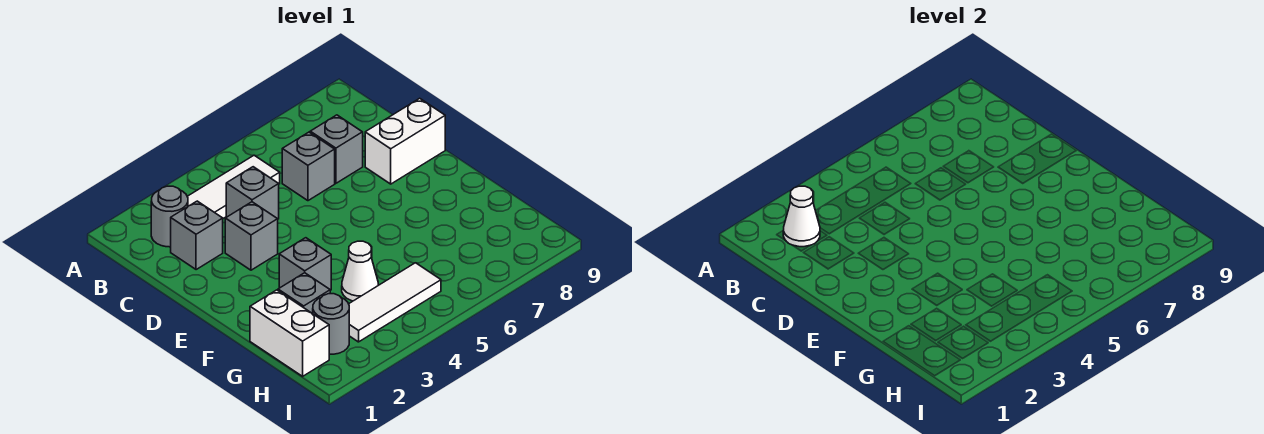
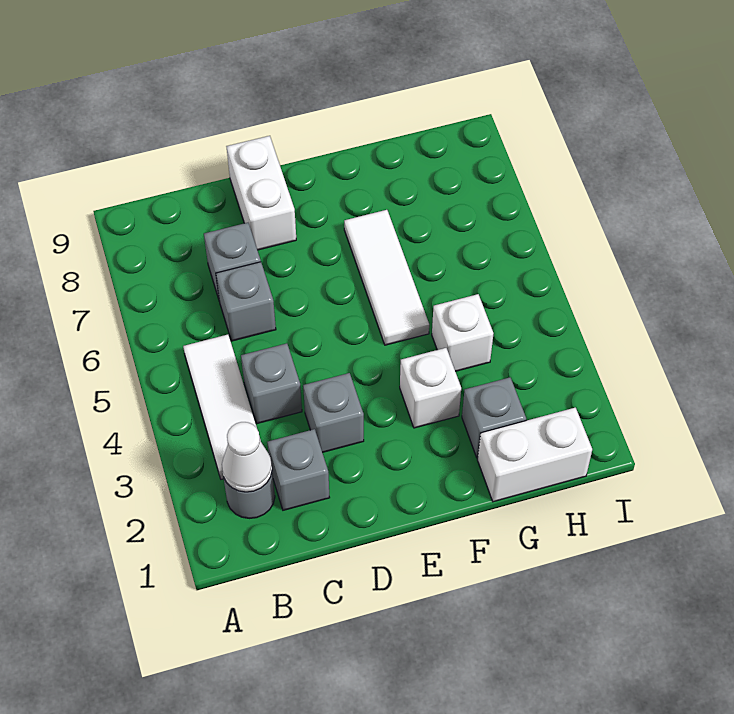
grey brick F3 level 1 -> white brick F3 level 1
white cone G4 level 1 -> white brick G4 level 1
grey round brick H2 level 1 -> none
white tile H3:H5 level 1 -> white tile F5:F7 level 1

